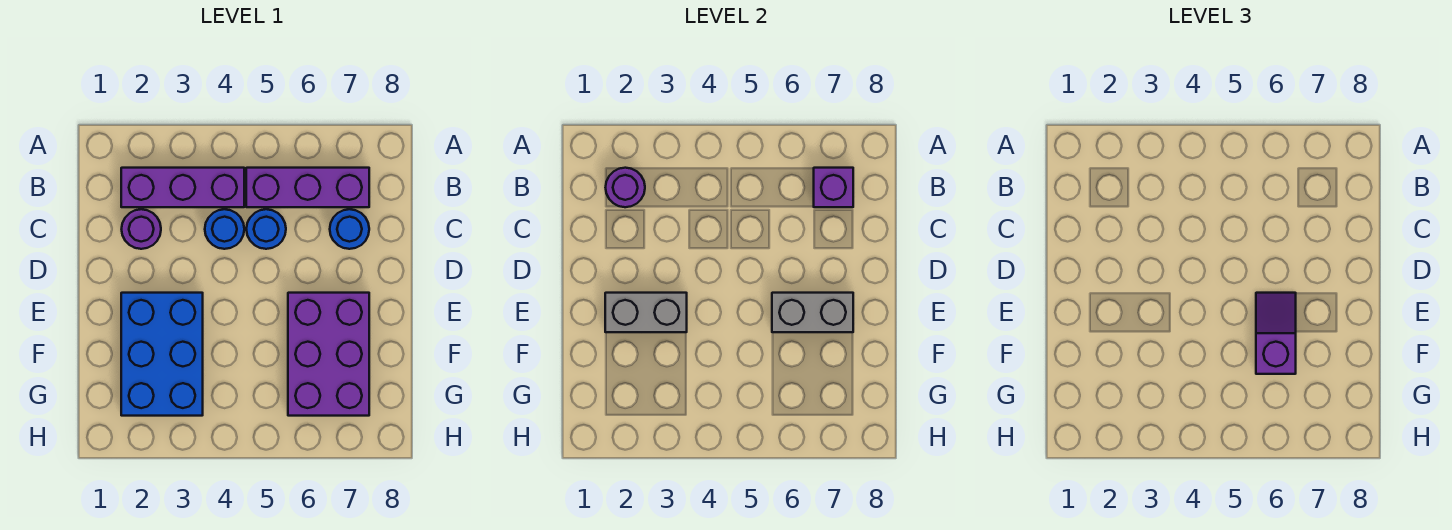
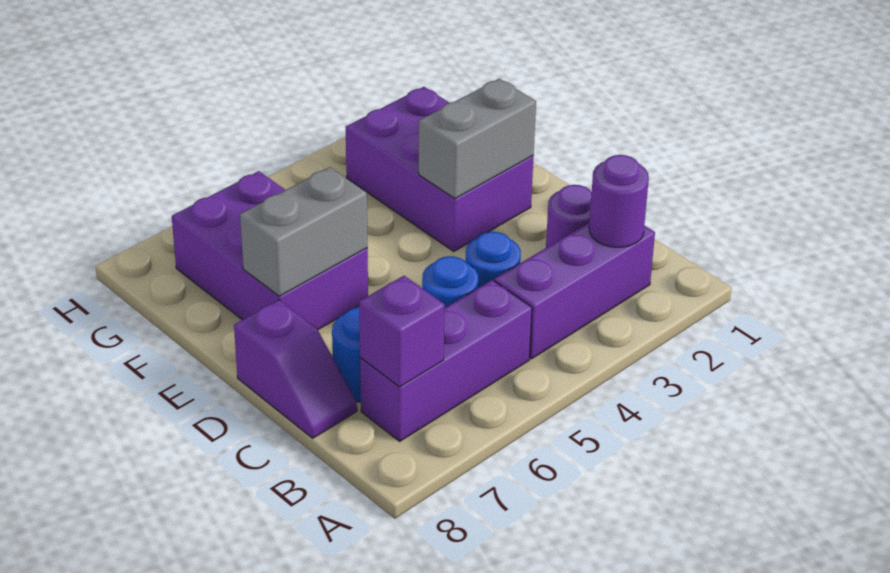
blue brick E2:G3 level 1 -> purple brick E2:G3 level 1
purple slope E6:F6 level 3 top F -> purple slope C8:D8 level 1 top D

